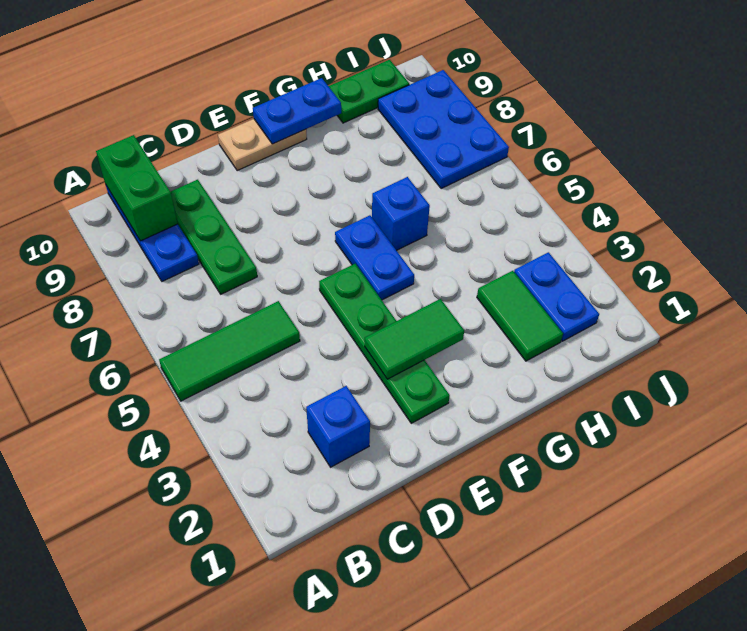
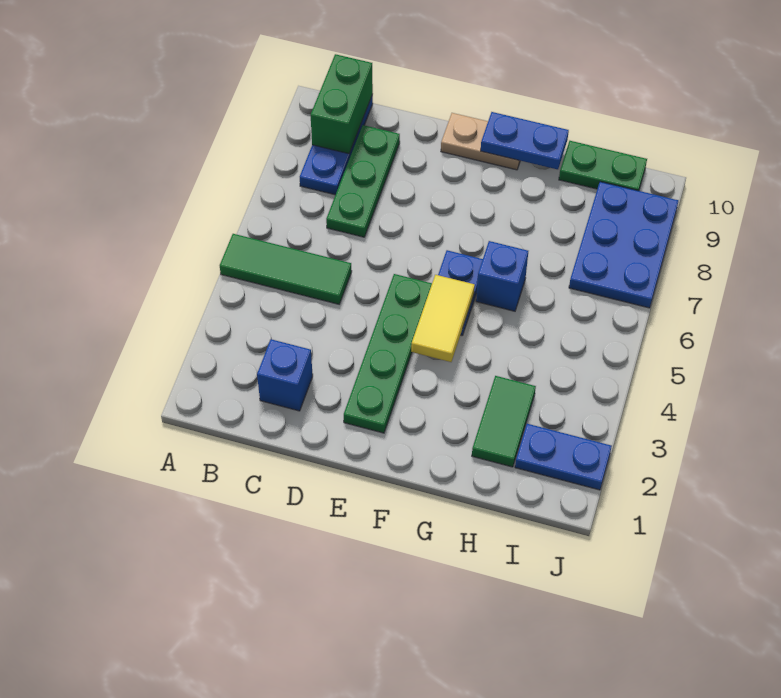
green tile E3:F3 level 2 -> none
none -> yellow tile F4:F5 level 2
blue plate I2:I3 level 1 -> blue plate I2:J2 level 1

